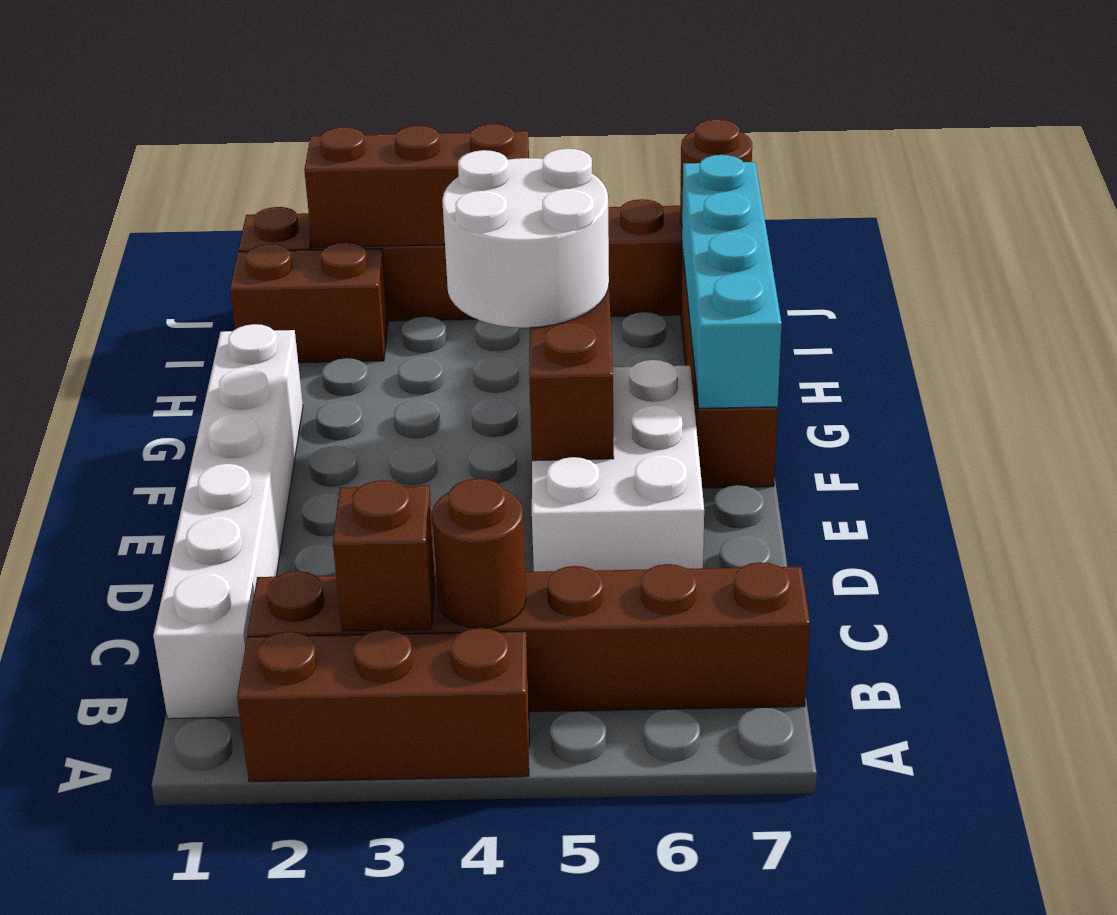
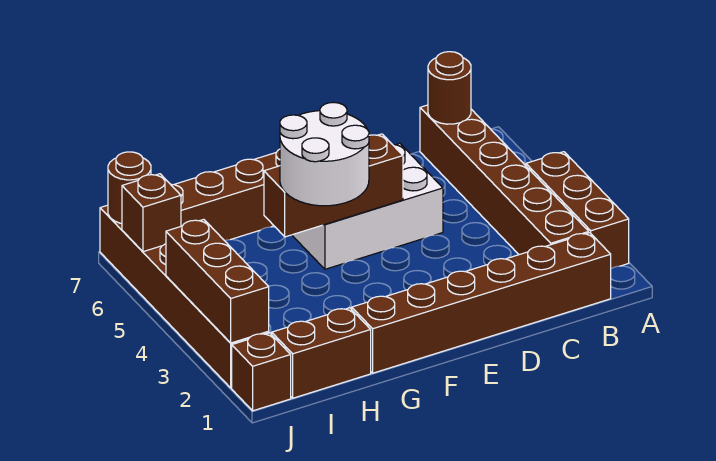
white brick B1:G1 level 1 -> brown brick B1:G1 level 1
brown brick B3 level 2 -> brown brick J6 level 2
brown round brick B4 level 2 -> brown round brick B7 level 2
cyan brick F7:I7 level 2 -> none
brown brick I1:I2 level 1 -> brown brick H1:I1 level 1

